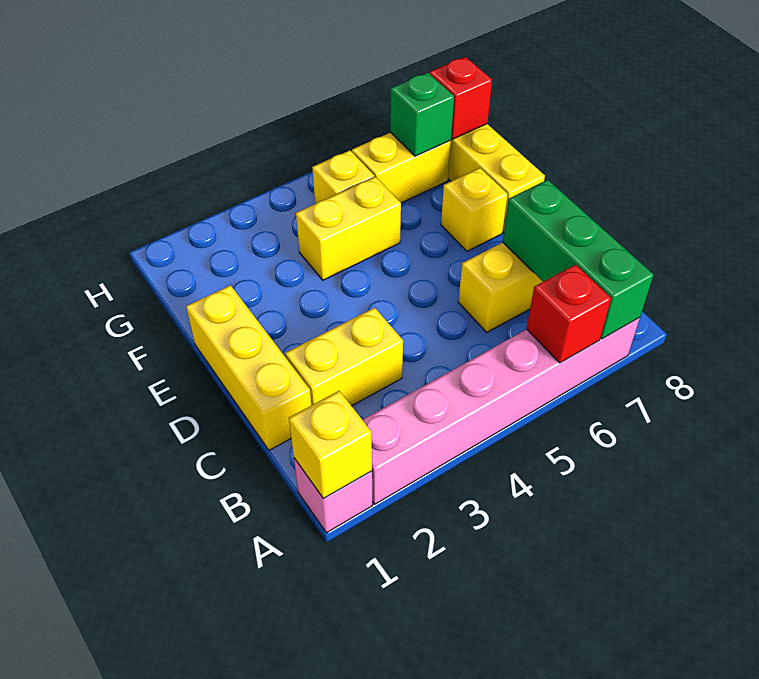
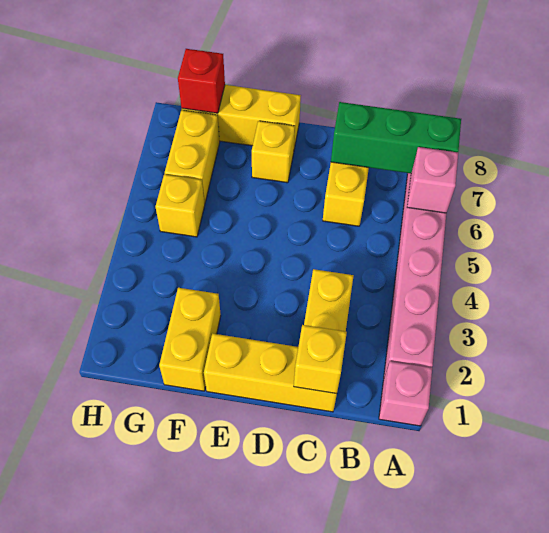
yellow brick A1 level 2 -> yellow brick C1 level 2
red brick A6 level 2 -> pink brick A6 level 2
yellow brick F4:F5 level 1 -> yellow brick F1:F2 level 1
green brick G7 level 2 -> none

